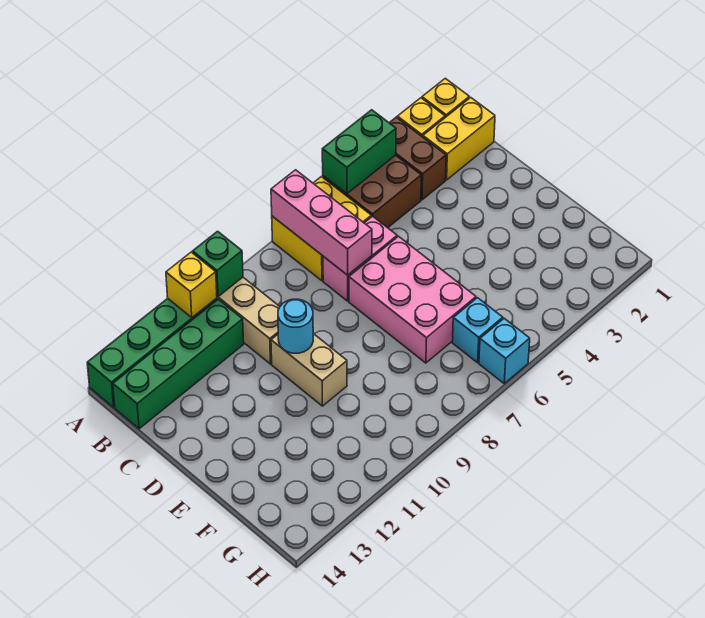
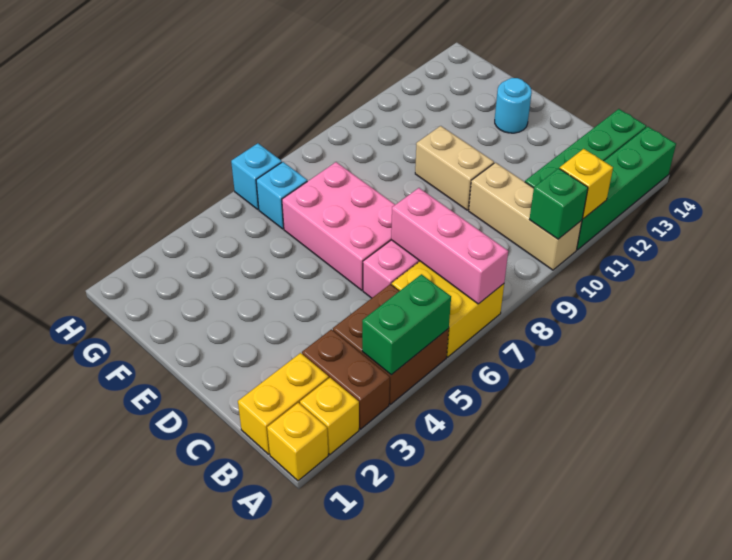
cyan round brick D10 level 2 -> cyan round brick E13 level 1

